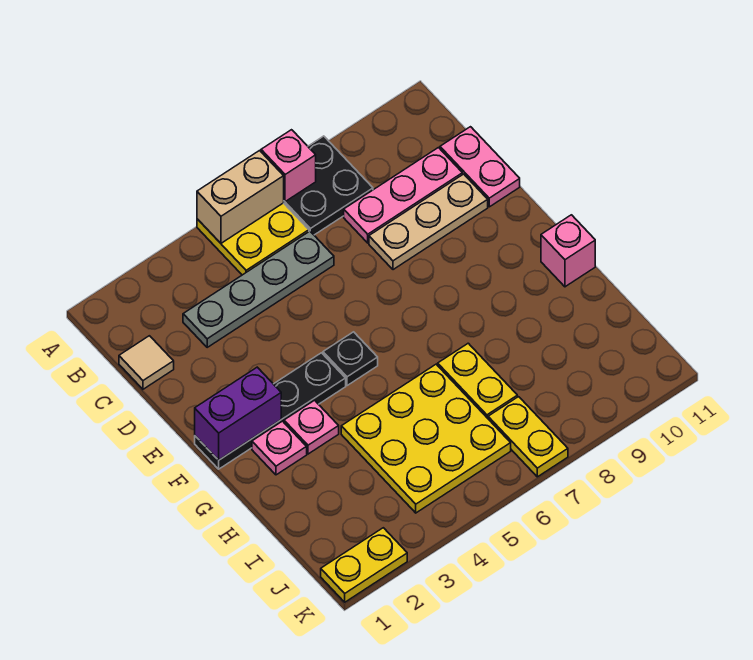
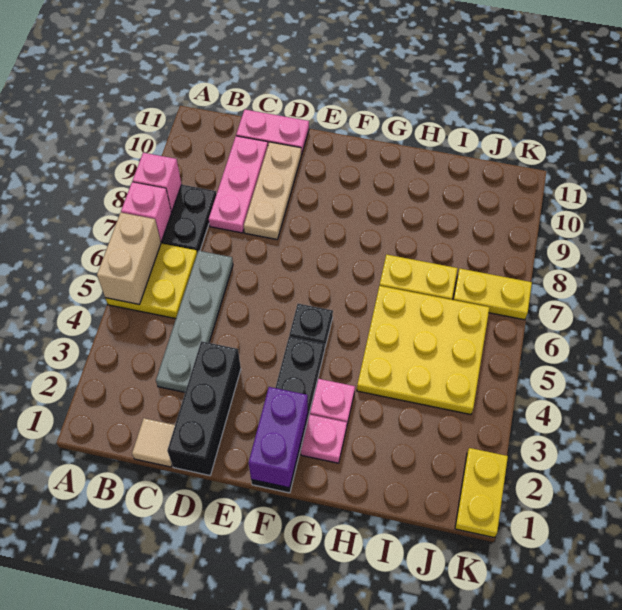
none -> black brick D1:D3 level 1
pink brick G11 level 1 -> pink brick A8 level 2

